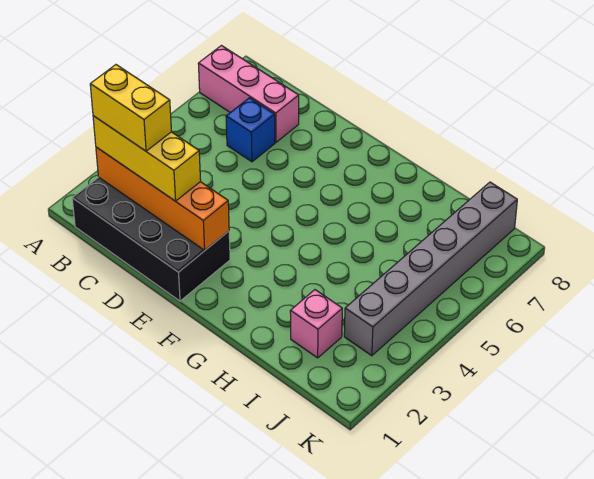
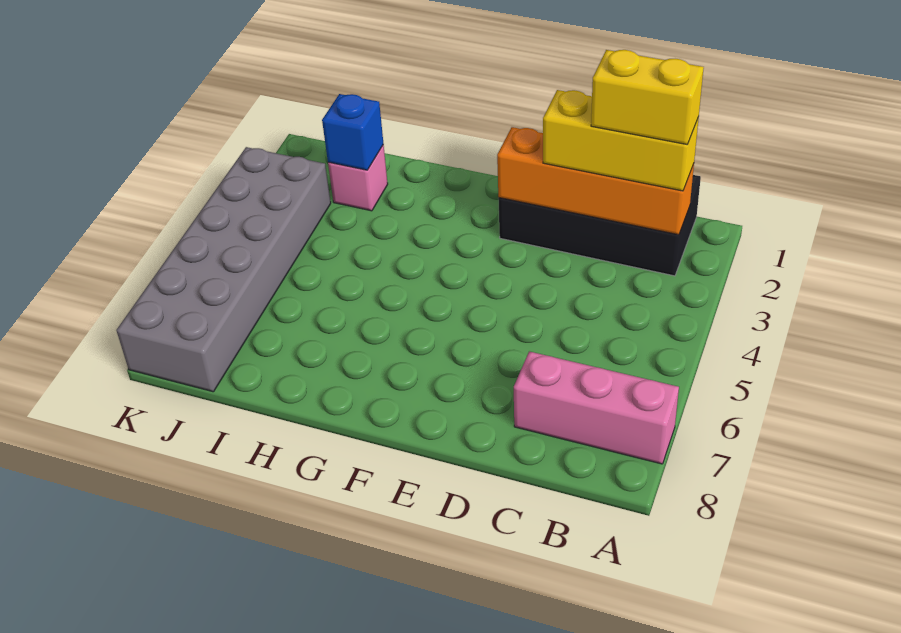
blue brick C6 level 1 -> blue brick I2 level 2
grey brick J3:J8 level 1 -> grey brick J3:K8 level 1

